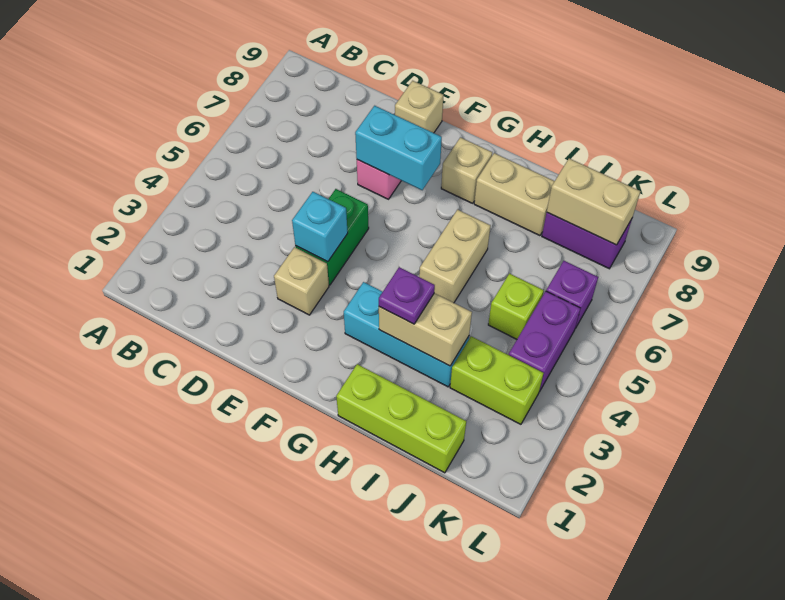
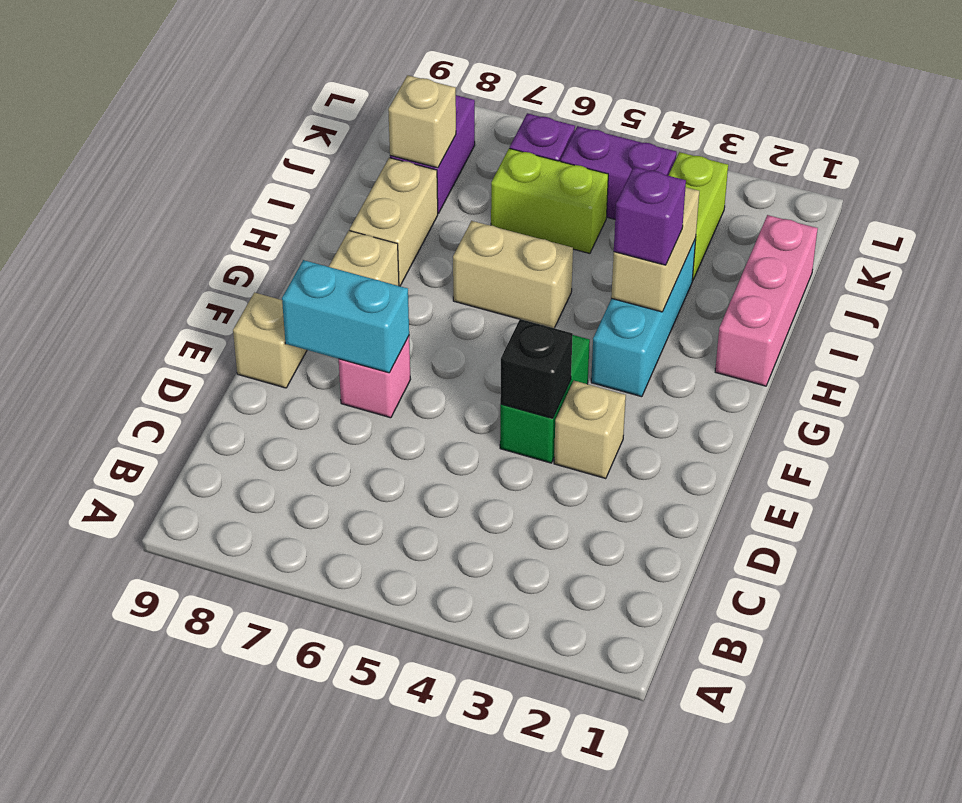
green brick E4:E5 level 1 -> green brick E4:F4 level 1
cyan brick E4 level 2 -> black brick E4 level 2
cyan brick E7:F7 level 2 -> cyan brick E7:E8 level 2
lime brick H1:J1 level 1 -> pink brick H1:J1 level 1
purple plate H3 level 3 -> purple brick H3 level 3
lime brick J5 level 1 -> lime brick J5:J6 level 1
tan brick J8:K8 level 2 -> tan brick J8 level 2

